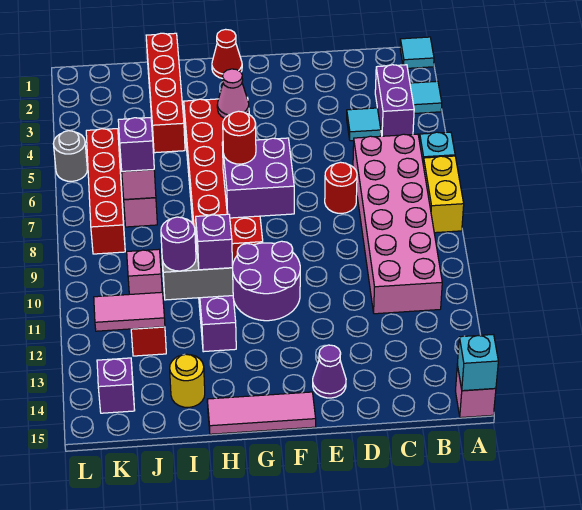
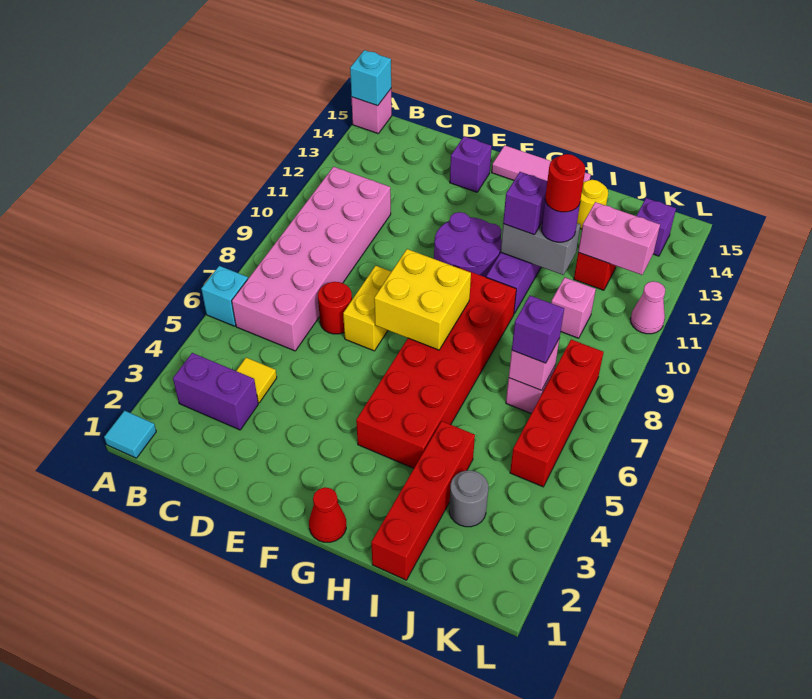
cyan tile A3 level 1 -> none
yellow brick A7:A8 level 1 -> yellow brick E7:E8 level 1
purple brick B3:B4 level 1 -> purple brick B3:C3 level 1
cyan tile C4 level 1 -> yellow tile C4 level 1
purple cone E14 level 1 -> purple brick E14 level 1
purple brick F7:G8 level 2 -> yellow brick F7:G8 level 2
pink cone G4 level 2 -> pink cone L11 level 1
red round brick G7 level 3 -> red round brick I11 level 4
pink tile J12:K12 level 2 -> pink brick J12:K12 level 2
grey round brick L5 level 1 -> grey round brick J3 level 1

